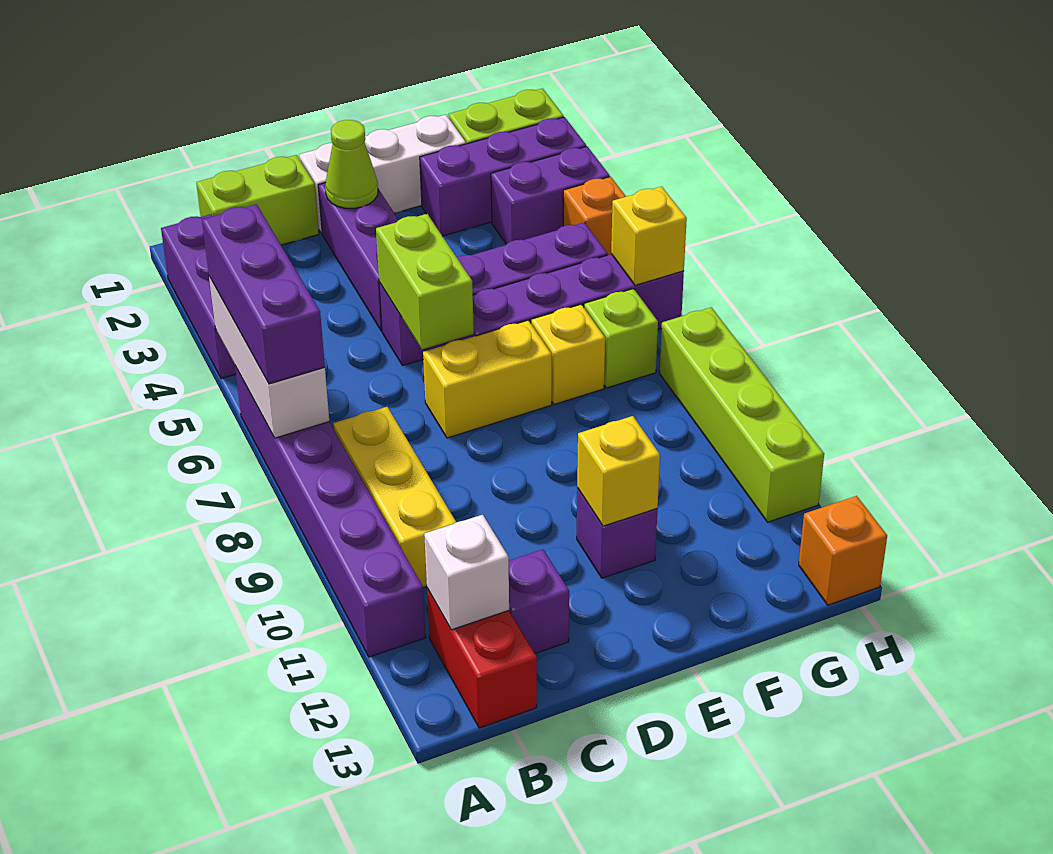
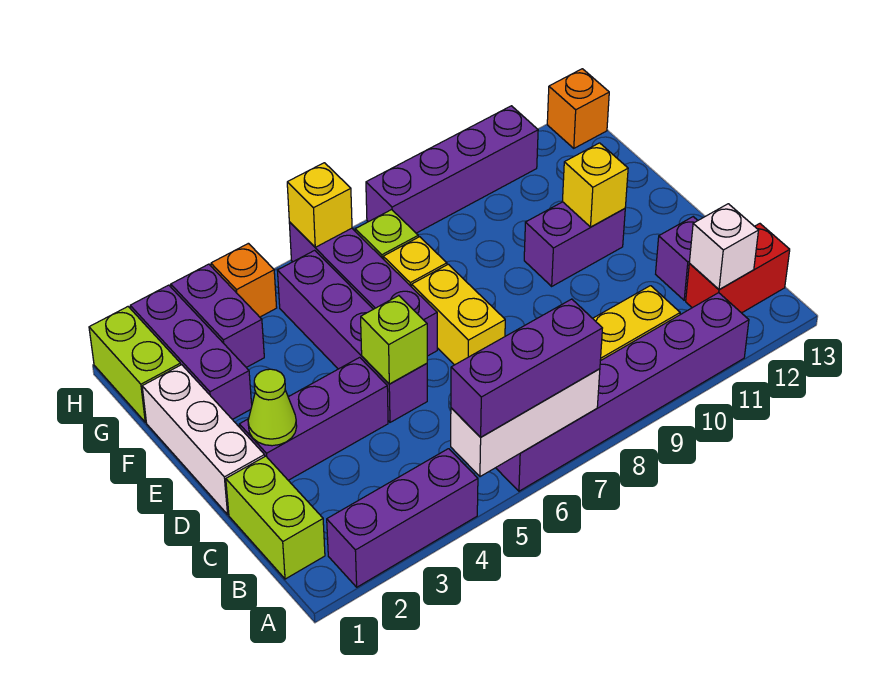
lime brick D5:D6 level 2 -> lime brick D5 level 2
purple brick E11 level 1 -> purple brick E10:E11 level 1
lime brick H8:H11 level 1 -> purple brick H8:H11 level 1

